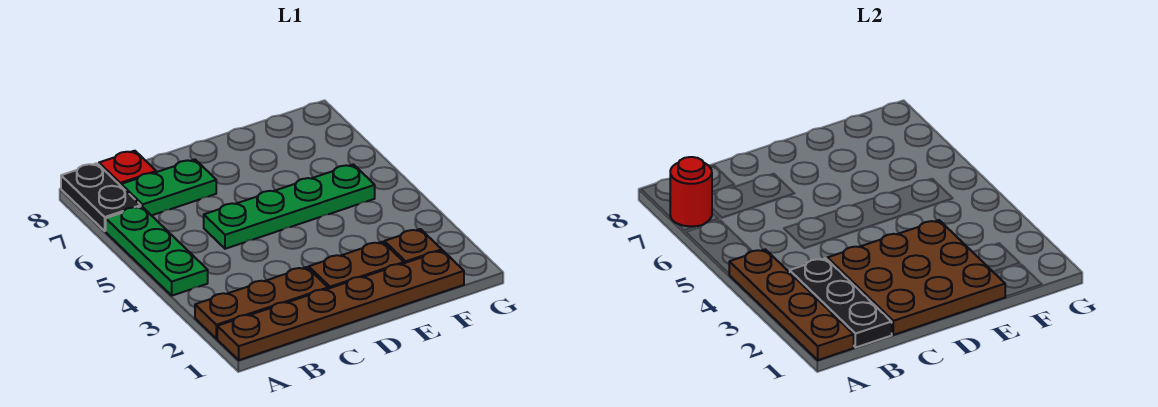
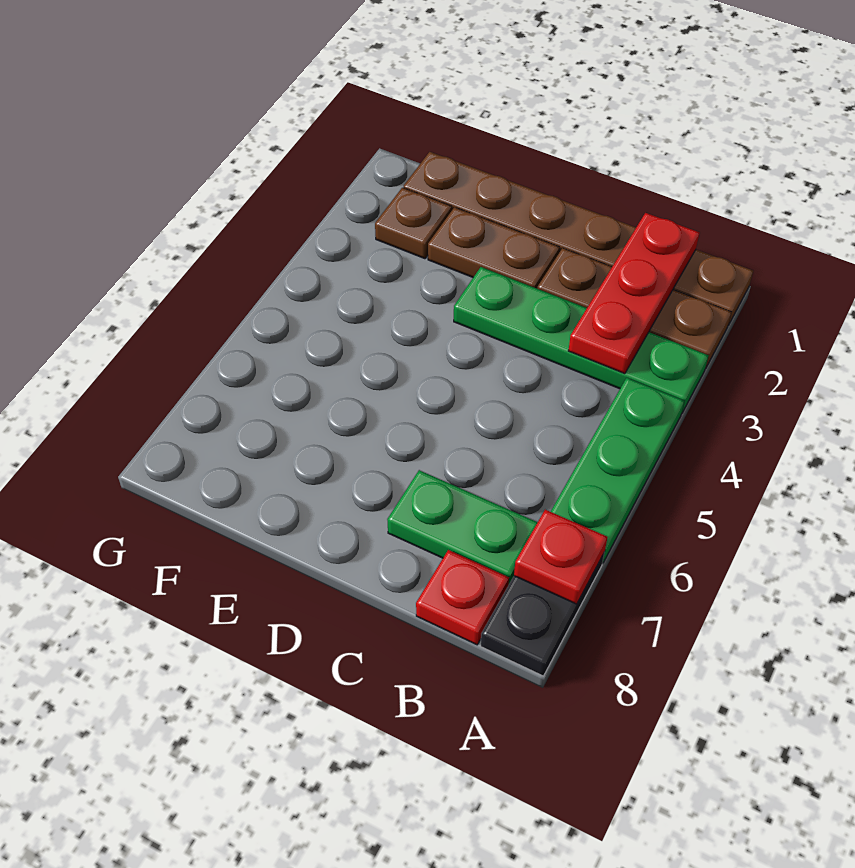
brown plate A1:A4 level 2 -> none
red round brick A7 level 2 -> red plate A7 level 2
black plate B1:B3 level 2 -> red plate B1:B3 level 2
brown plate C1:E3 level 2 -> none
green plate C5:F5 level 1 -> green plate A3:D3 level 1

